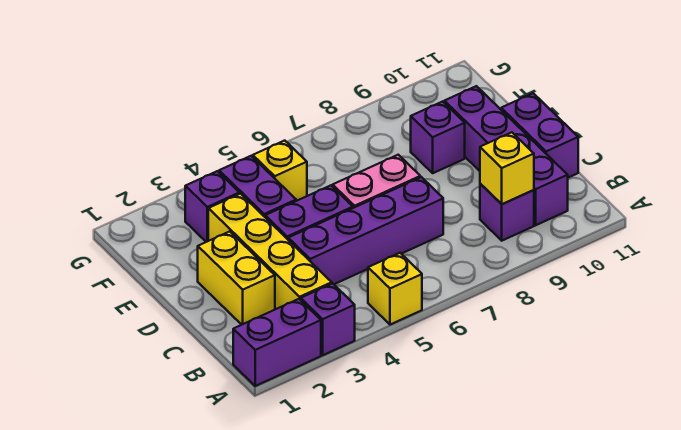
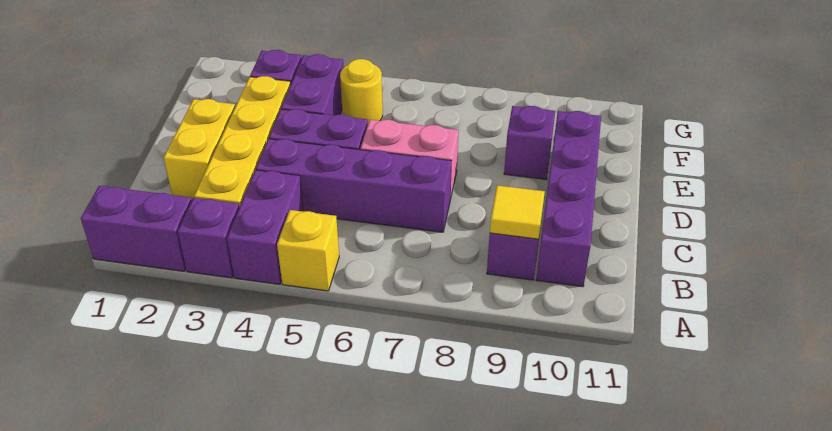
yellow brick B9 level 2 -> yellow tile B9 level 2
purple brick C11:D11 level 1 -> purple brick A4:B4 level 1
yellow brick F5 level 1 -> yellow round brick F5 level 1

